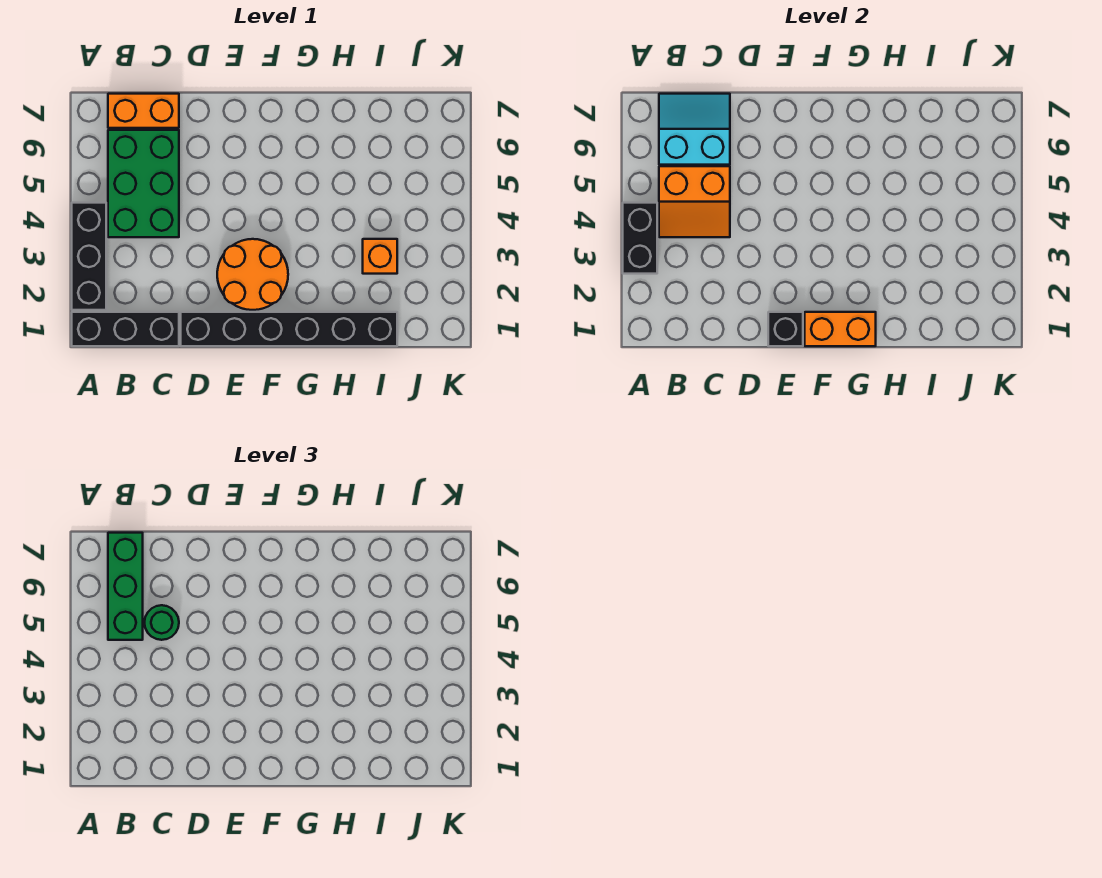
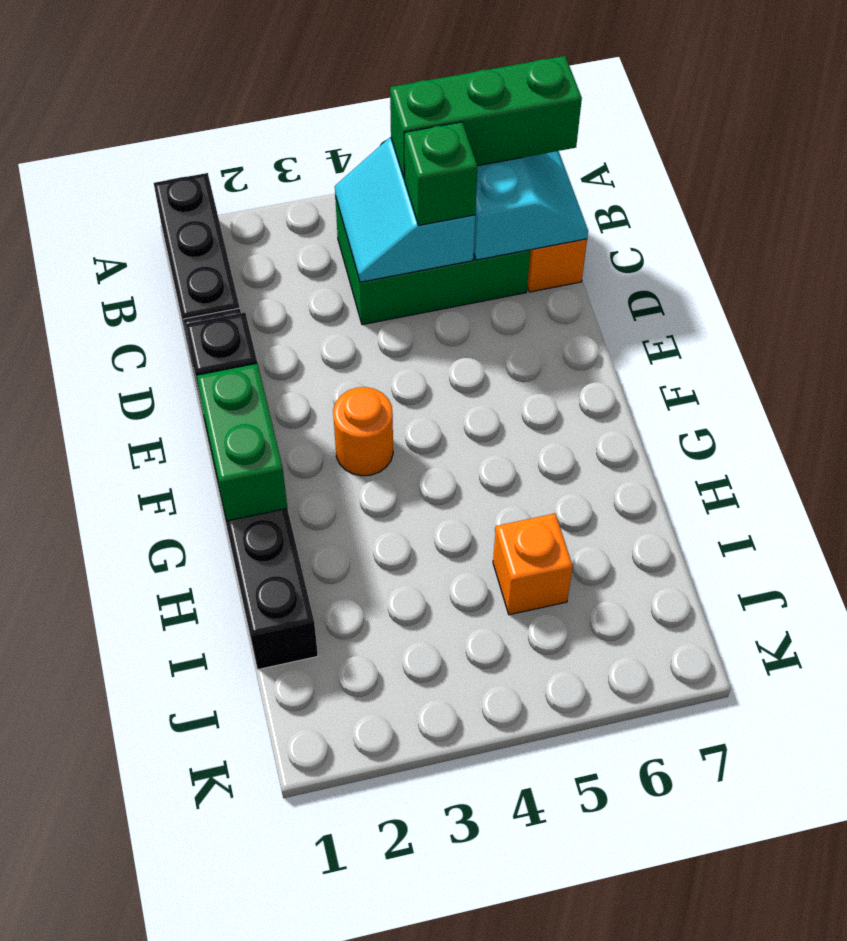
black brick A2:A4 level 1 -> none
black brick A3:A4 level 2 -> none
orange slope B4:C5 level 2 top 5 -> cyan slope B4:C5 level 2 top 5
green round brick C5 level 3 -> green brick C5 level 3
orange round brick E2:F3 level 1 -> orange round brick F3 level 1
orange brick F1:G1 level 2 -> green brick F1:G1 level 2
orange brick I3 level 1 -> orange brick I5 level 1

